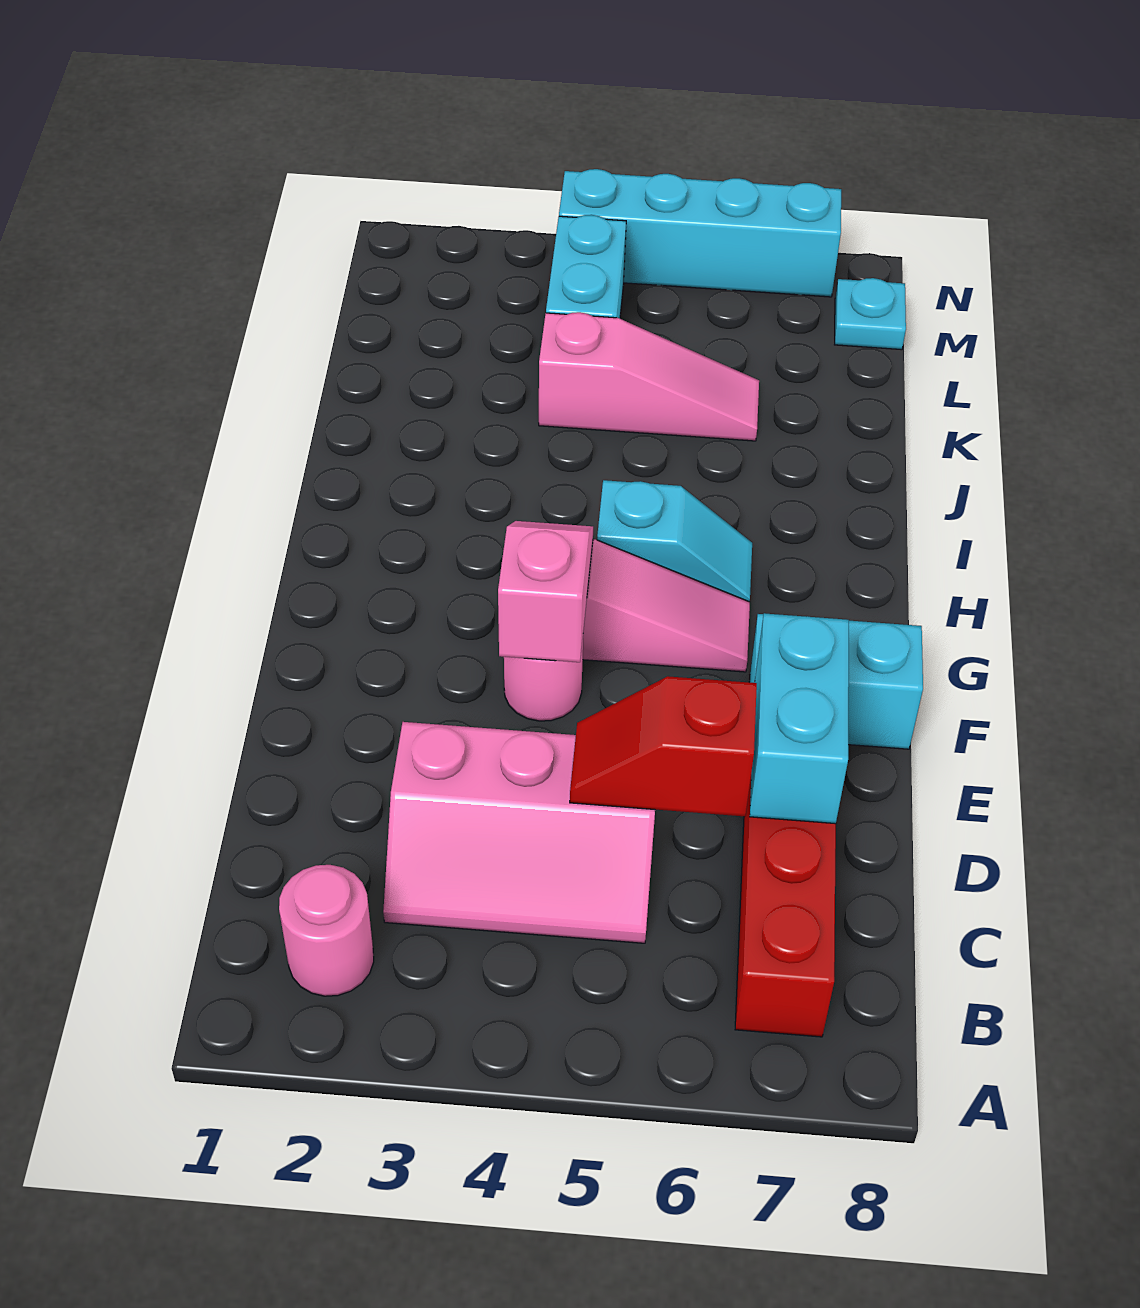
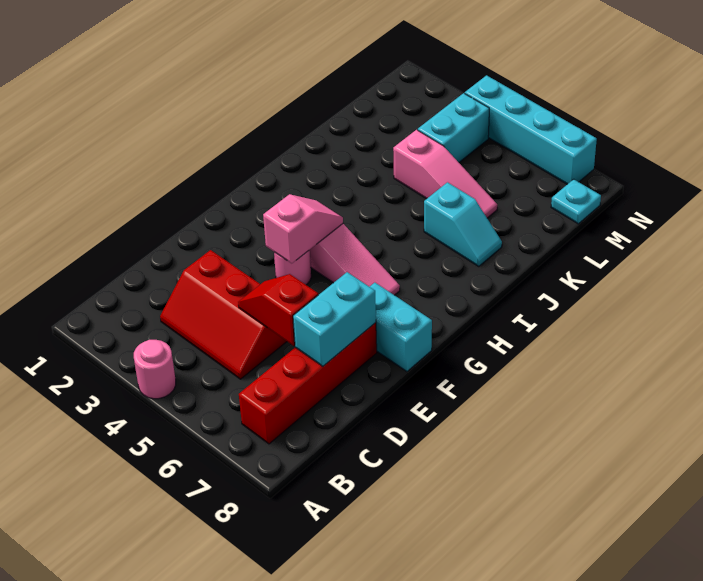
pink round brick B2 level 1 -> pink round brick A4 level 1
pink slope C3:D5 level 1 top D -> red slope C3:D5 level 1 top D
cyan slope H5:H6 level 1 top 5 -> cyan slope J6:J7 level 1 top 6

